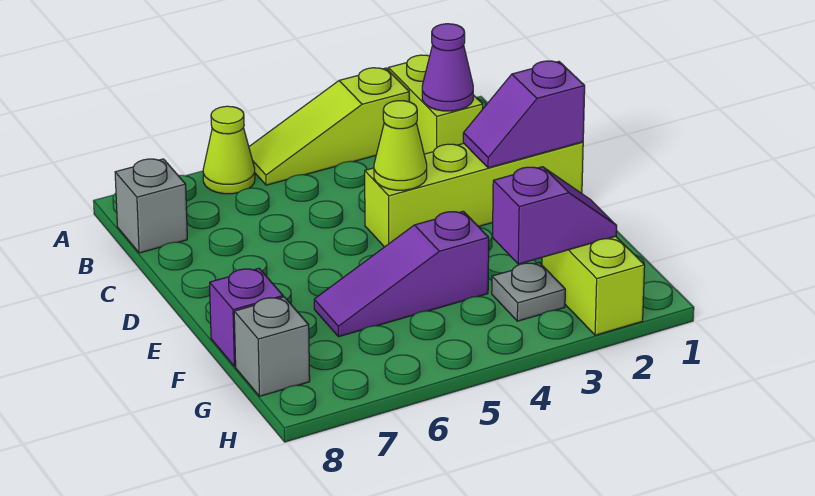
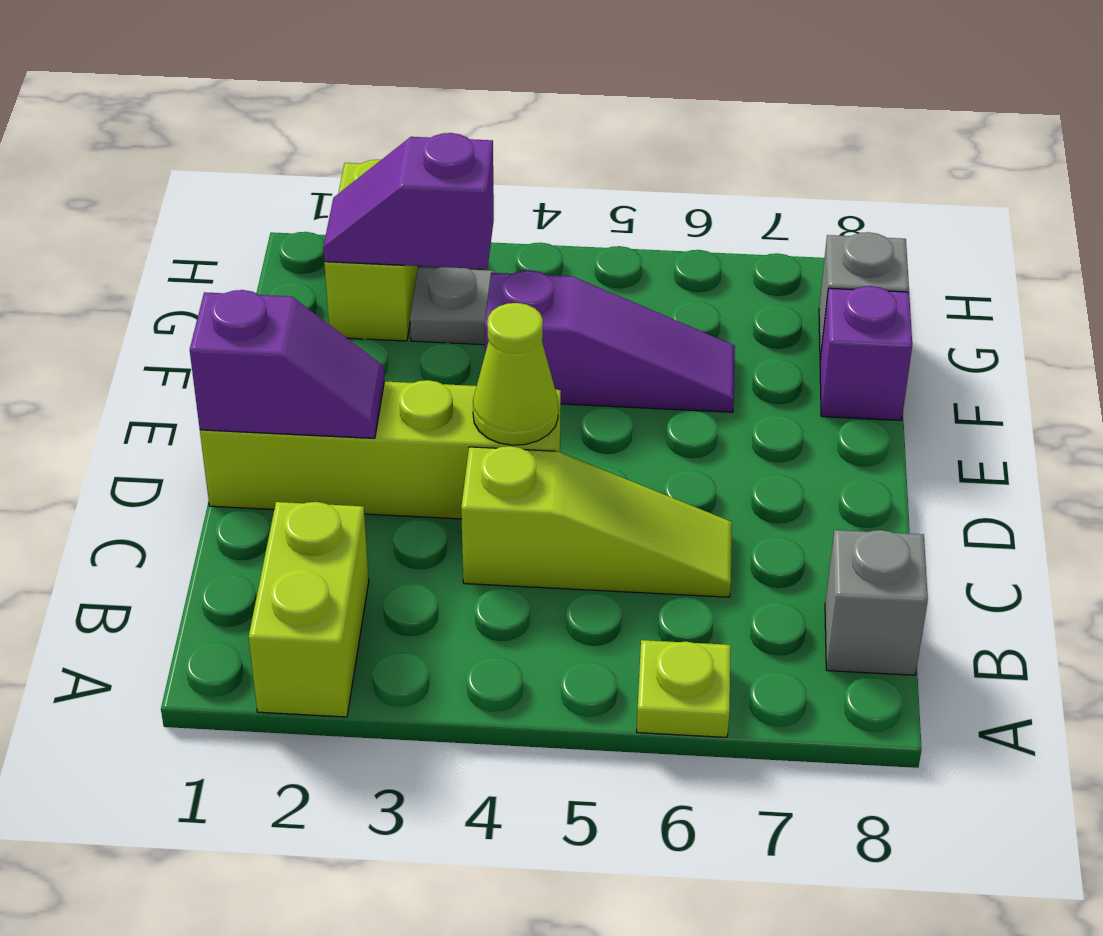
lime slope A3:A5 level 1 top 3 -> lime slope C4:C6 level 1 top 4
lime cone A6 level 1 -> lime plate A6 level 1
purple cone B2 level 2 -> none

